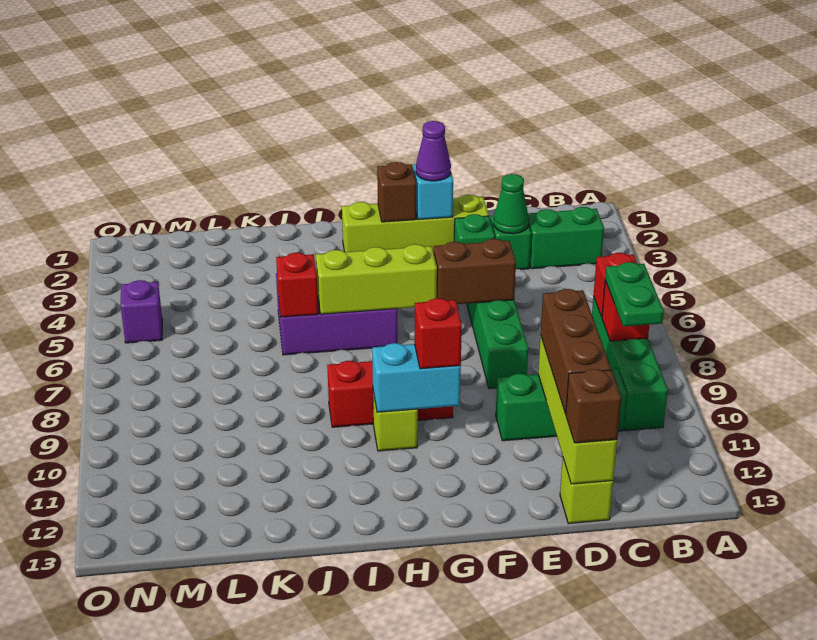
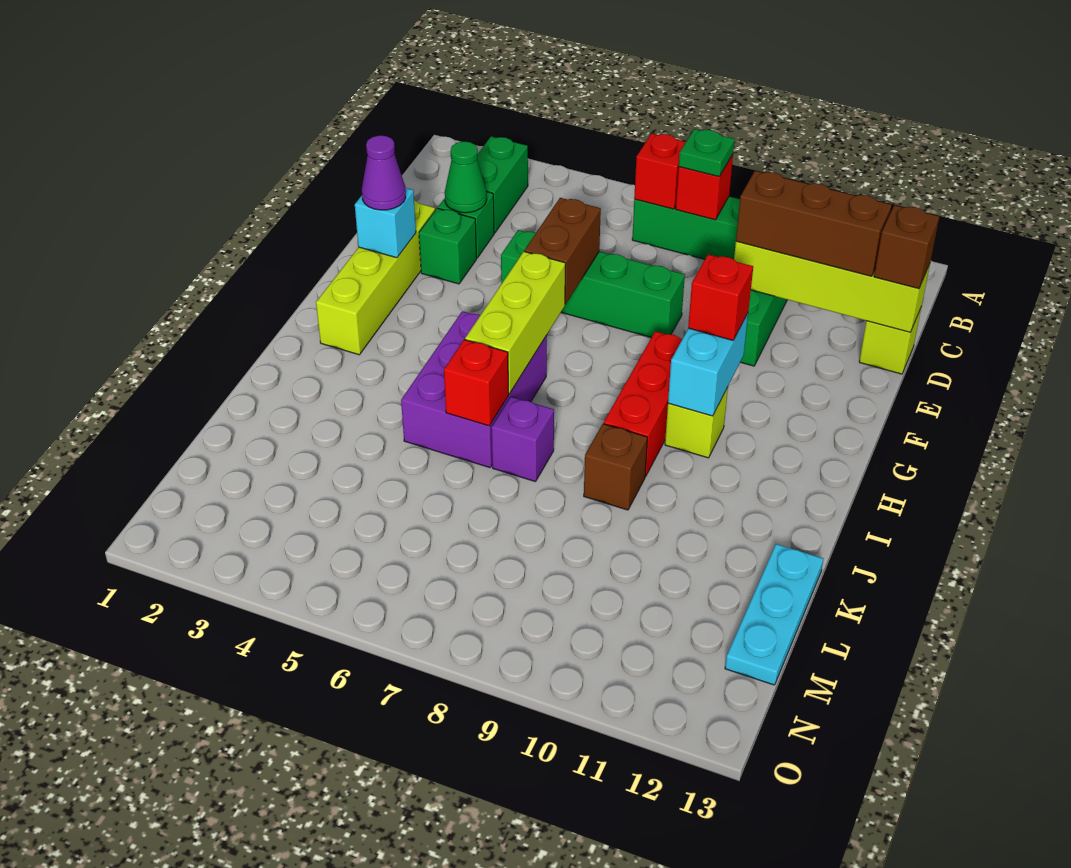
green plate B8:B9 level 3 -> green plate B8 level 3
brown brick G2 level 2 -> brown brick J9 level 1
none -> cyan plate K13:M13 level 1
purple brick N5 level 1 -> purple brick J7 level 1

